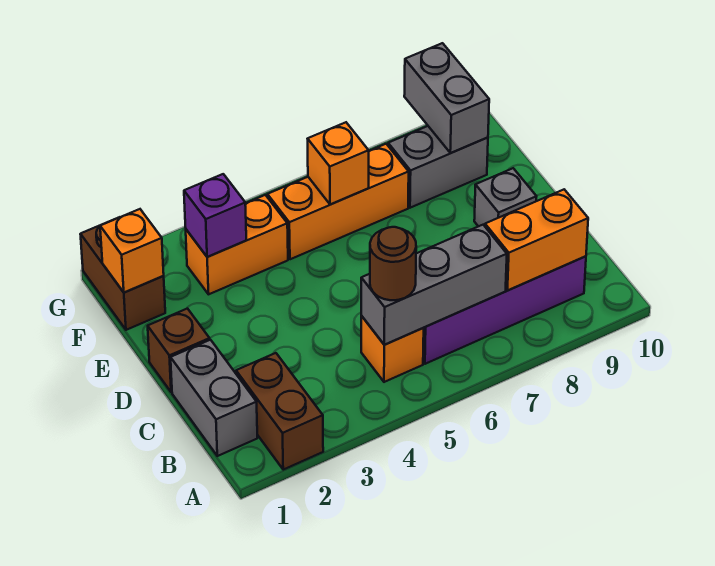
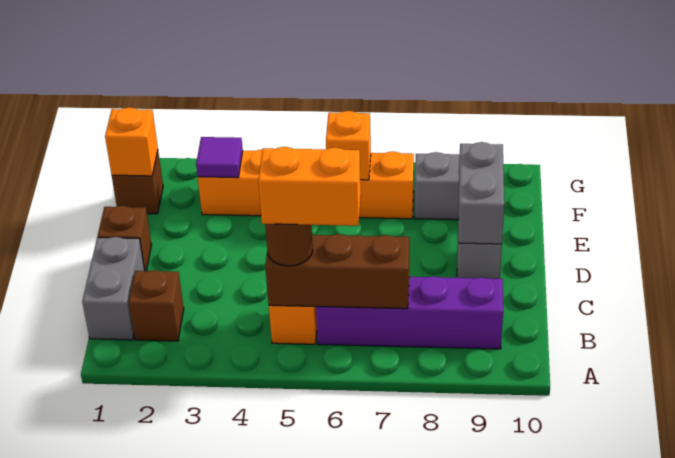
brown brick A2:B2 level 1 -> brown brick B2 level 1
grey brick B5:B7 level 2 -> brown brick B5:B7 level 2
orange brick B8:B9 level 2 -> orange brick B5:B6 level 4
brown brick F1:G1 level 1 -> brown brick F1 level 1
purple brick F3 level 2 -> purple tile F3 level 2
grey brick F9:G9 level 2 -> grey brick D9:E9 level 2

